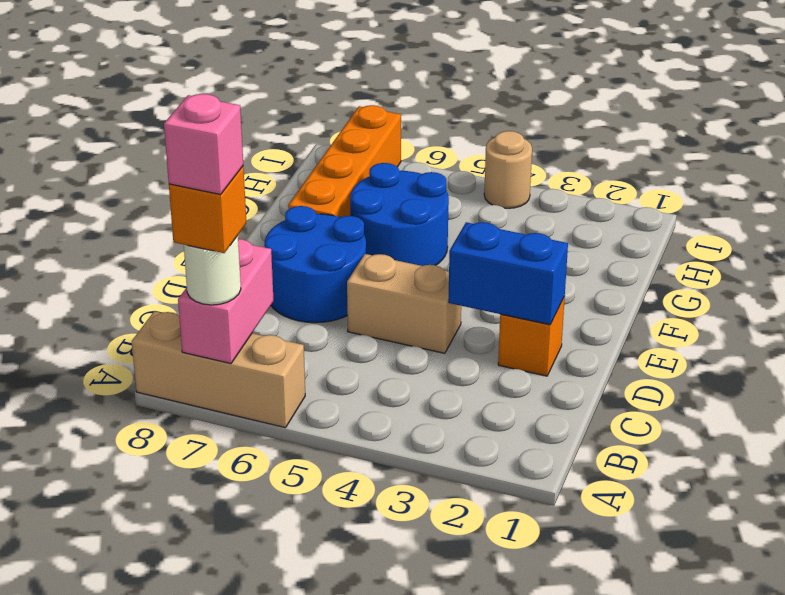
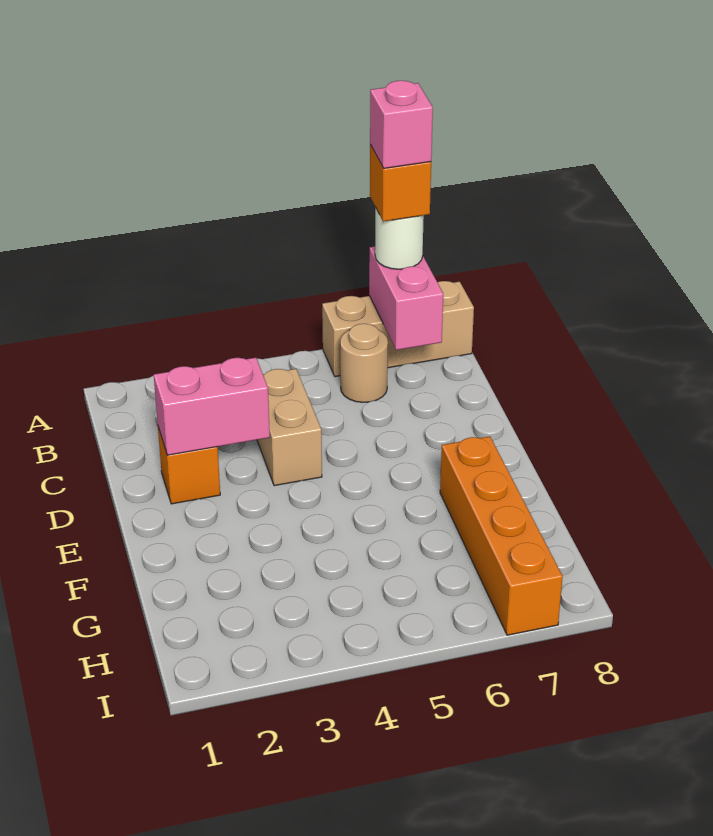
blue brick D2:D3 level 2 -> pink brick D2:D3 level 2
tan brick D4:D5 level 1 -> tan brick C4:D4 level 1
blue round brick D6:E7 level 1 -> none
blue round brick F5:G6 level 1 -> none
tan round brick I4 level 1 -> tan round brick B6 level 1

